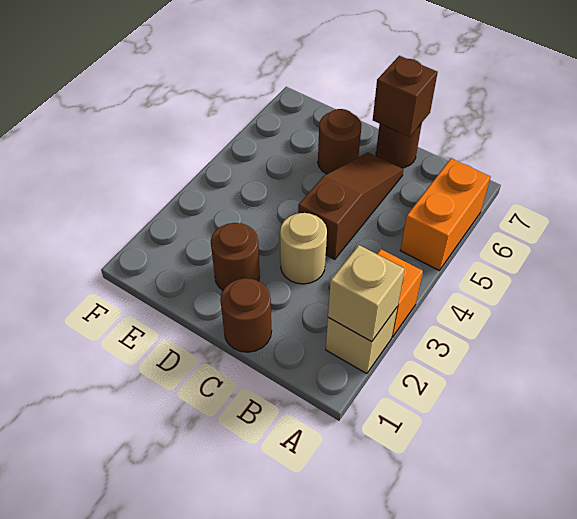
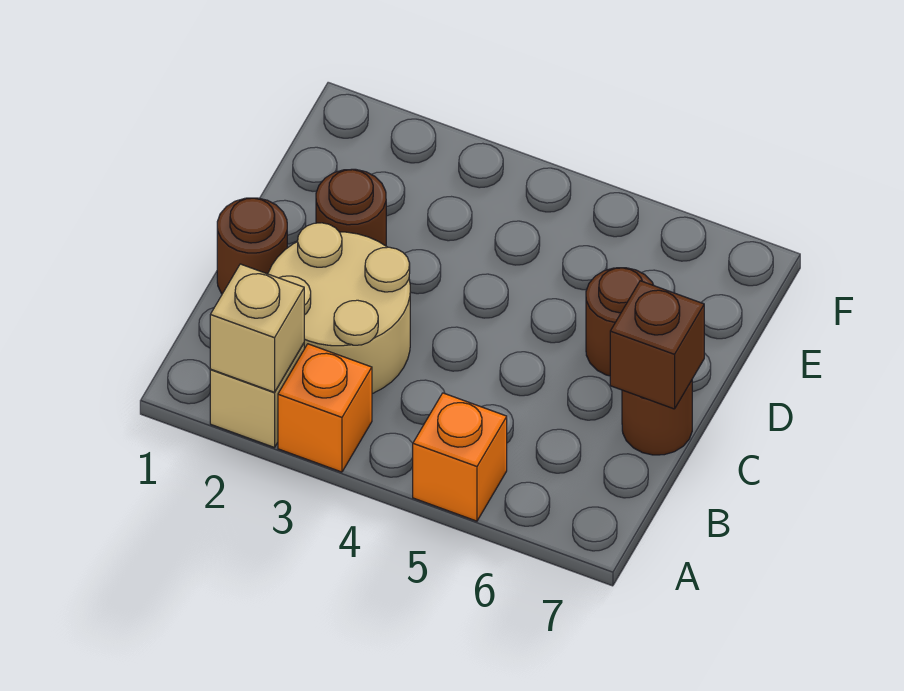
orange brick A5:A6 level 1 -> orange brick A5 level 1
tan round brick C3 level 1 -> tan round brick B2:C3 level 1
brown slope C4:C6 level 1 top 4 -> none

